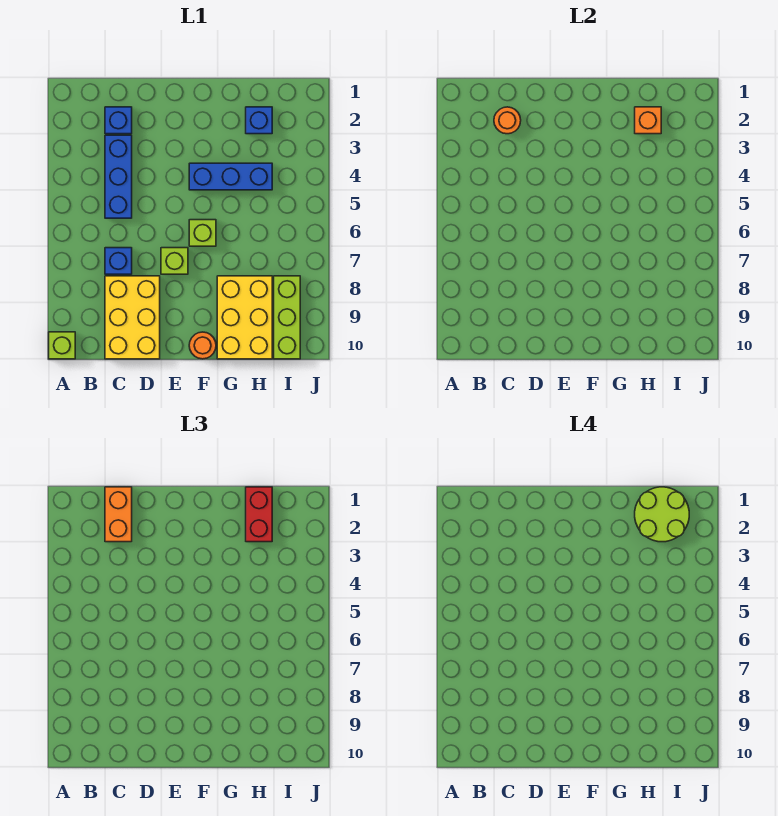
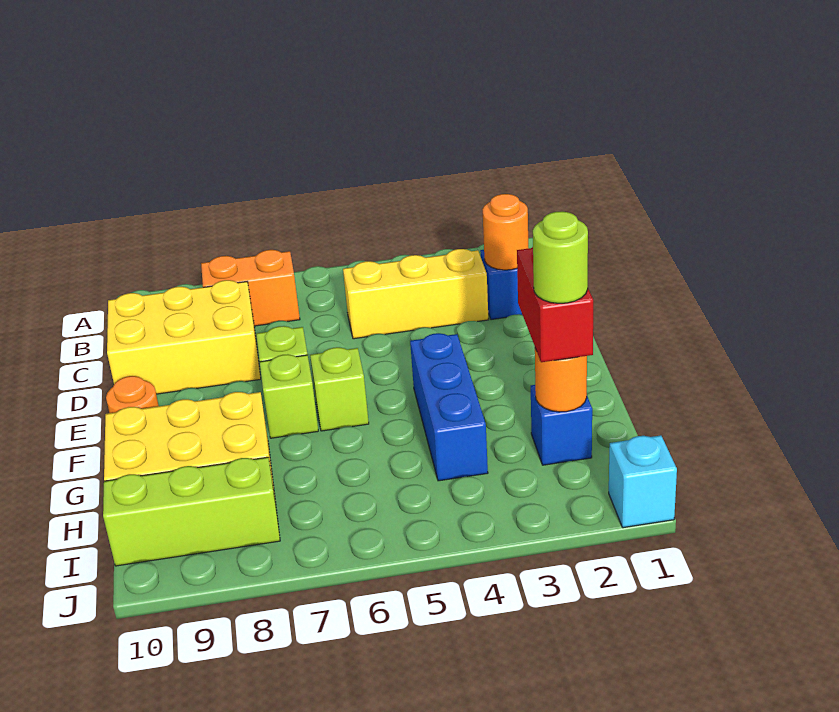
lime brick A10 level 1 -> lime brick F7 level 1
orange brick C1:C2 level 3 -> orange brick B7:B8 level 1
blue brick C3:C5 level 1 -> yellow brick C3:C5 level 1
blue brick C7 level 1 -> none
red brick H1:H2 level 3 -> red brick G2:H2 level 3
lime round brick H1:I2 level 4 -> lime round brick H2 level 4
orange brick H2 level 2 -> orange round brick H2 level 2
none -> cyan brick J1 level 1

